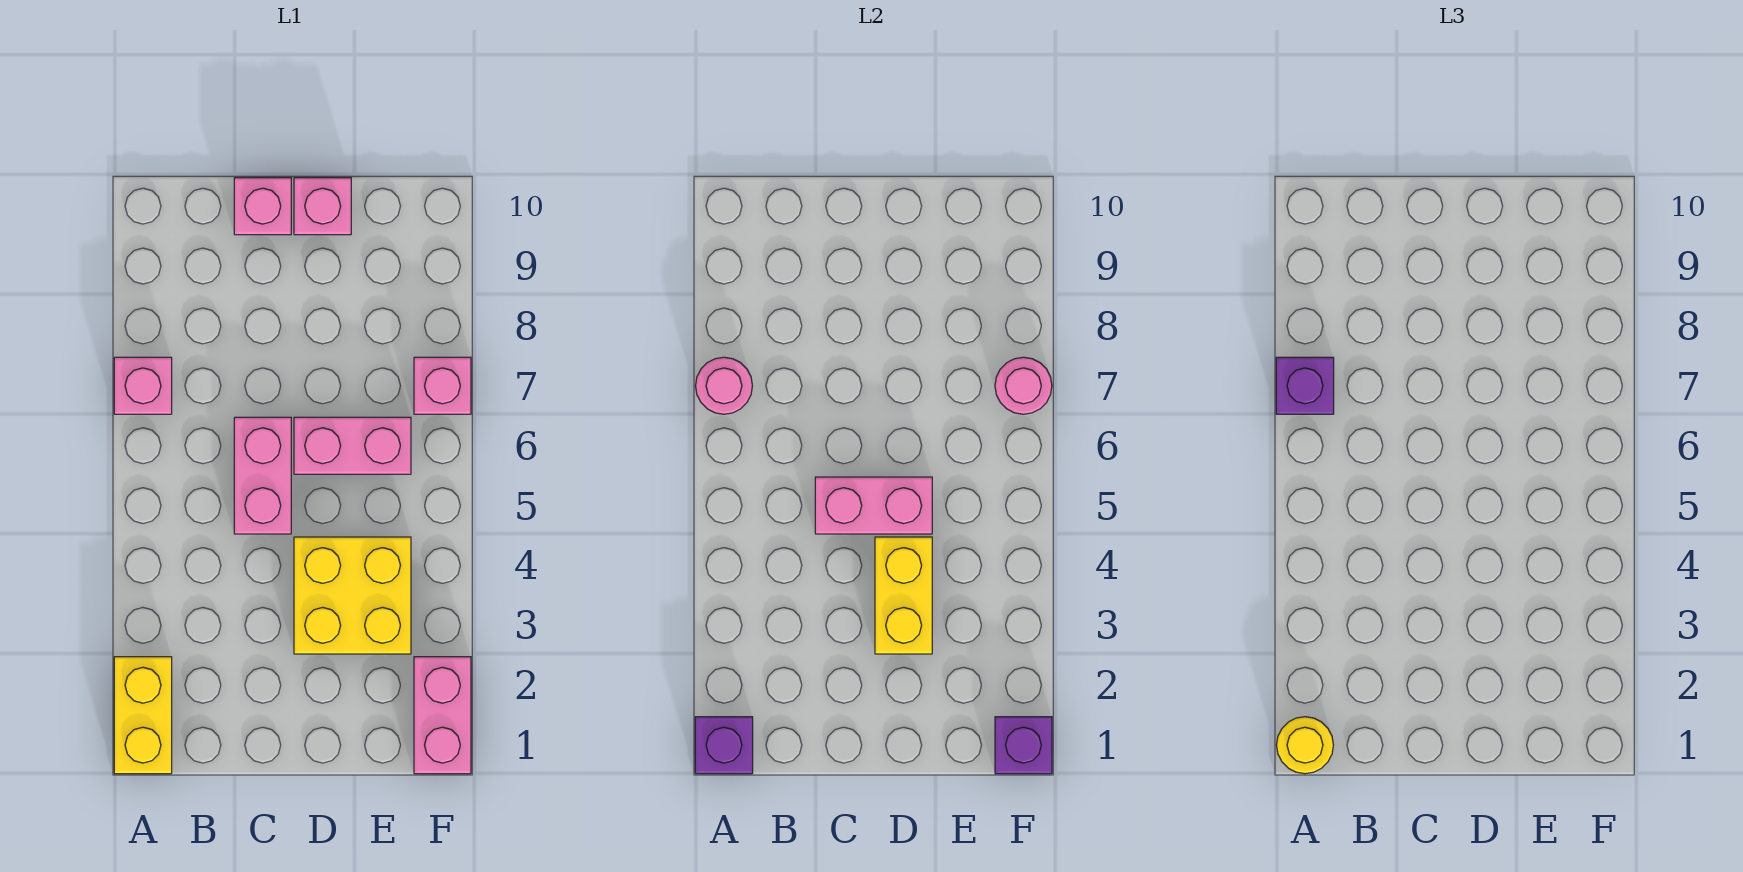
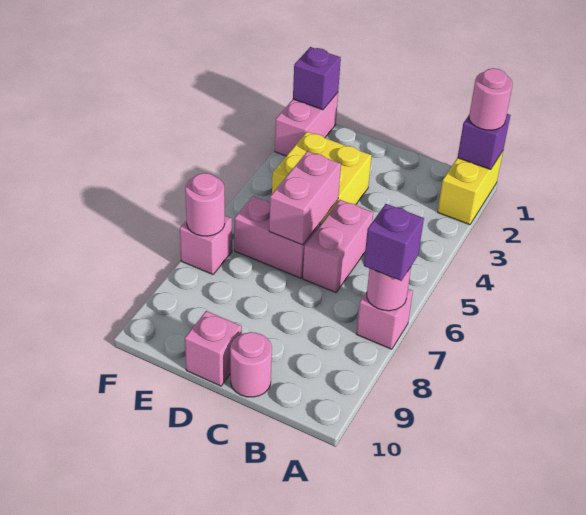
yellow round brick A1 level 3 -> pink round brick A1 level 3
pink brick C5:D5 level 2 -> pink brick D5:D6 level 2
pink brick C10 level 1 -> pink round brick C10 level 1
yellow brick D3:D4 level 2 -> none

